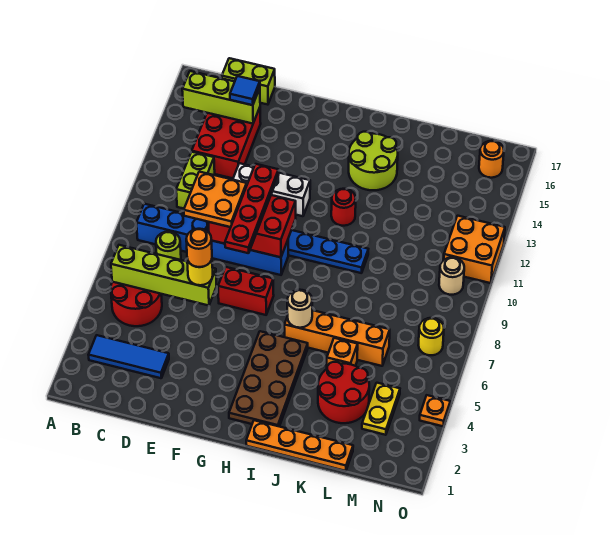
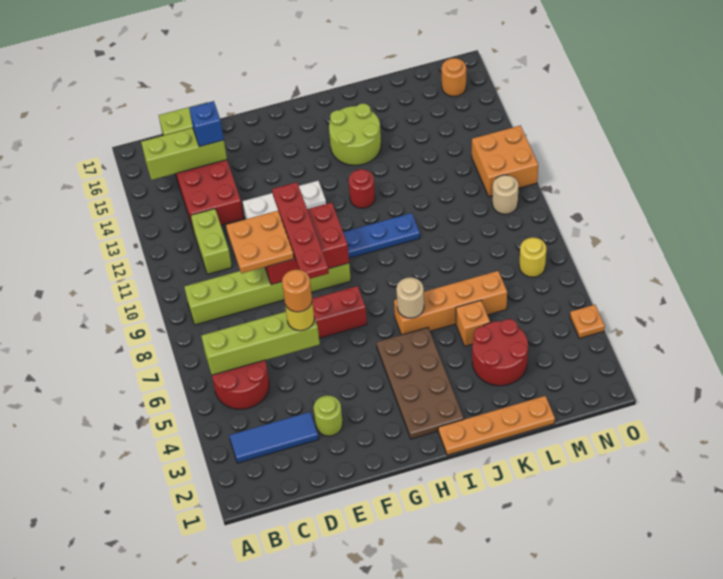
blue brick B9:G9 level 1 -> lime brick B9:G9 level 1
lime round brick C8 level 1 -> lime round brick E3 level 1
blue tile D15 level 3 -> blue brick D15 level 3
yellow plate M3:M4 level 1 -> none

